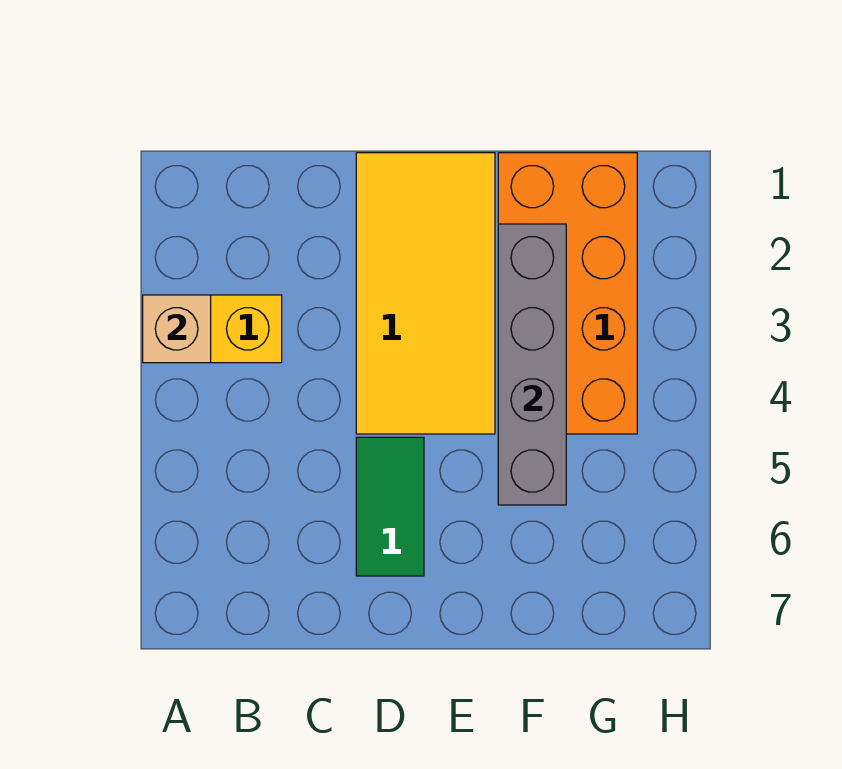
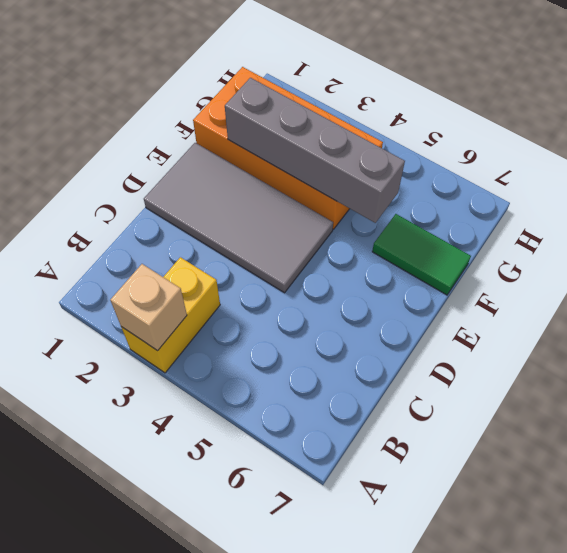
yellow tile D1:E4 level 1 -> grey tile D1:E4 level 1
green tile D5:D6 level 1 -> green tile F6:F7 level 1

